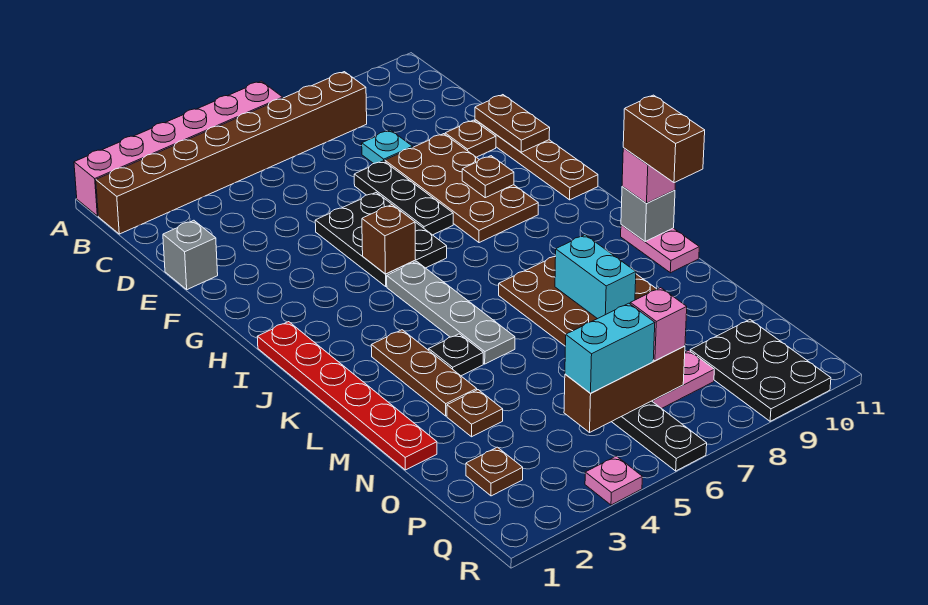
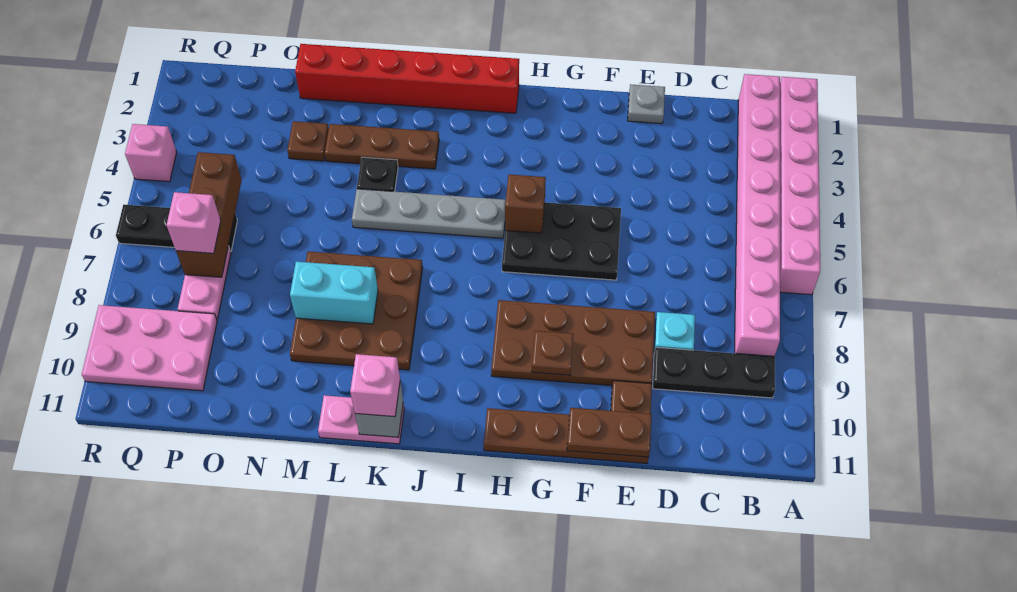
brown brick B1:B8 level 1 -> pink brick B1:B8 level 1
grey brick E1 level 1 -> grey plate E1 level 1
black plate E7:G7 level 1 -> black plate B9:D9 level 1
red plate I1:N1 level 1 -> red brick I1:N1 level 1
brown brick K11:L11 level 4 -> none
brown plate P2 level 1 -> none
cyan brick P5:P6 level 3 -> none
black plate P9:R10 level 1 -> pink plate P9:R10 level 1
pink plate R4 level 1 -> pink brick R4 level 1

